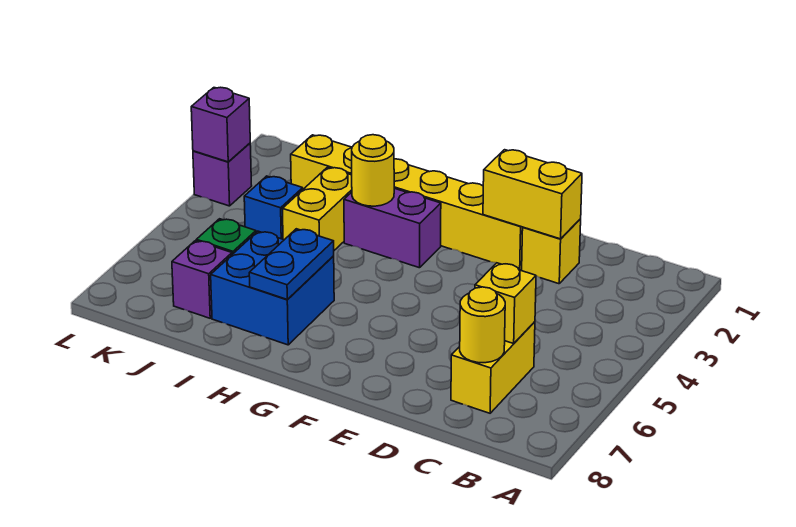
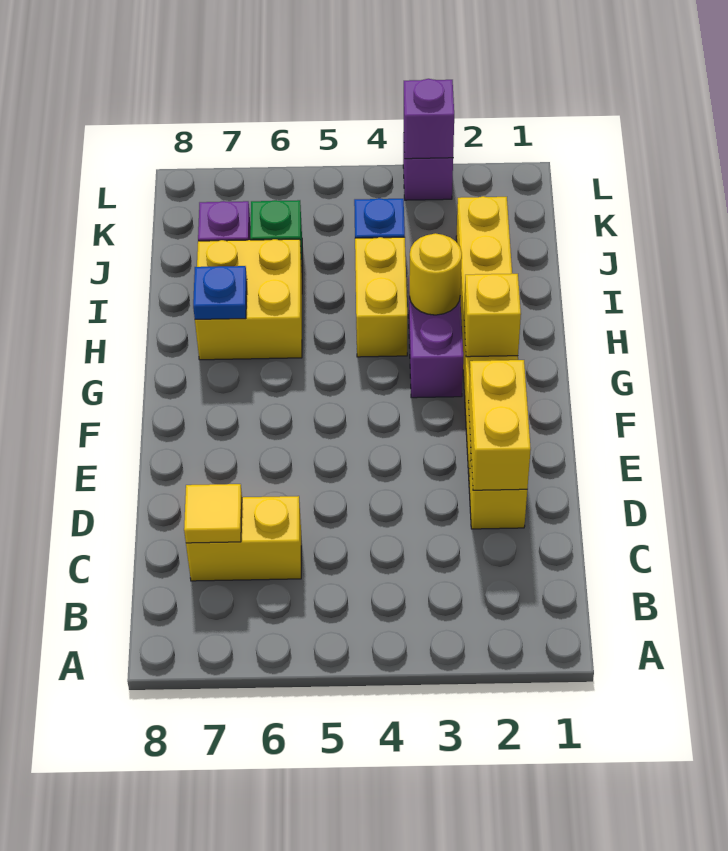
yellow brick C6 level 2 -> yellow brick G2 level 2
yellow round brick C7 level 2 -> yellow tile C7 level 2
blue brick H6:I7 level 1 -> yellow brick H6:I7 level 1
blue plate H6:H7 level 2 -> blue plate H7 level 2
yellow brick I3:I4 level 1 -> yellow brick H4:I4 level 1

